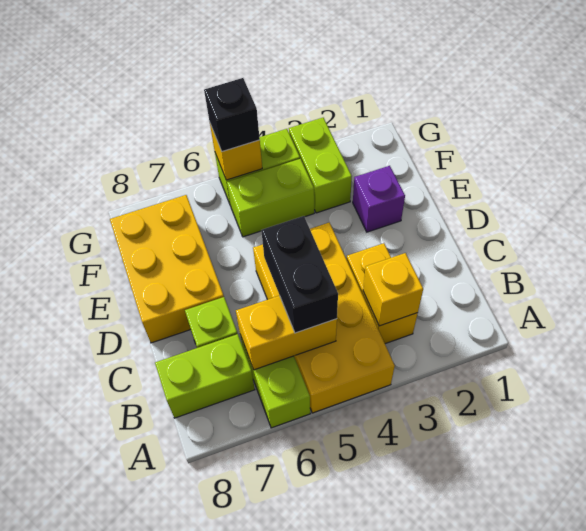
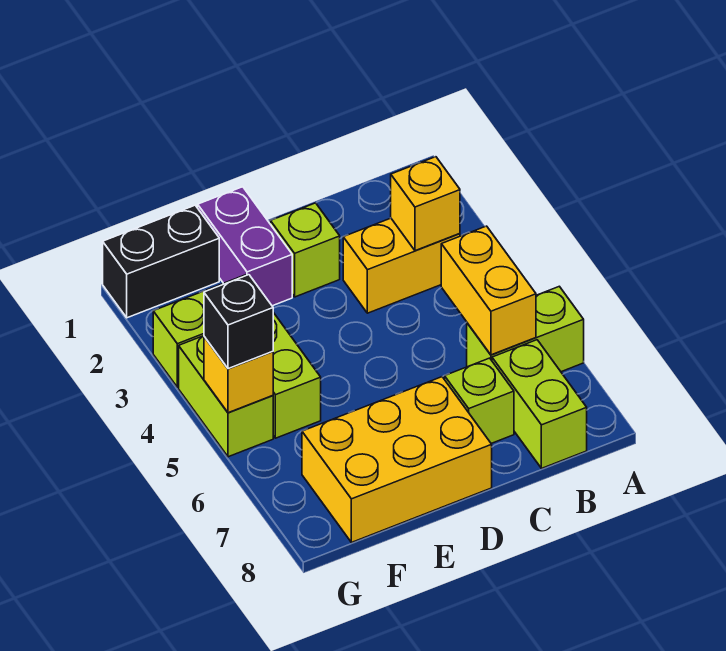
yellow brick A4:D5 level 1 -> none
black brick B5:C5 level 3 -> black brick F1:G1 level 1
none -> lime brick D2 level 1
purple brick E2 level 1 -> purple brick E1:E2 level 1

